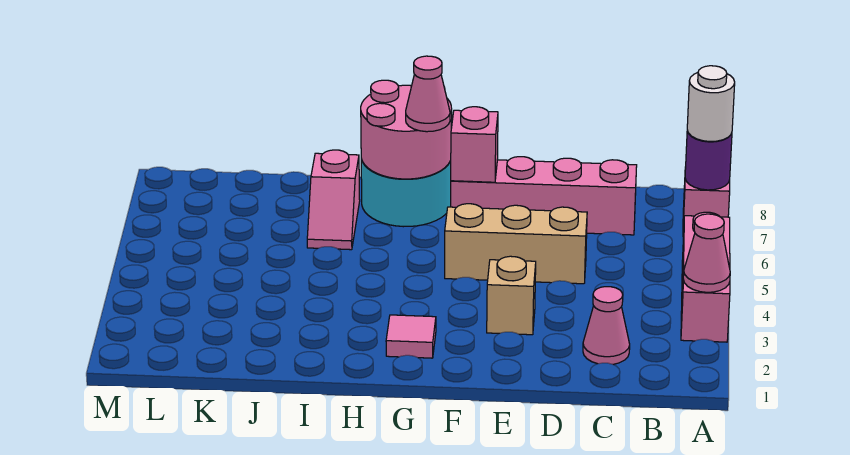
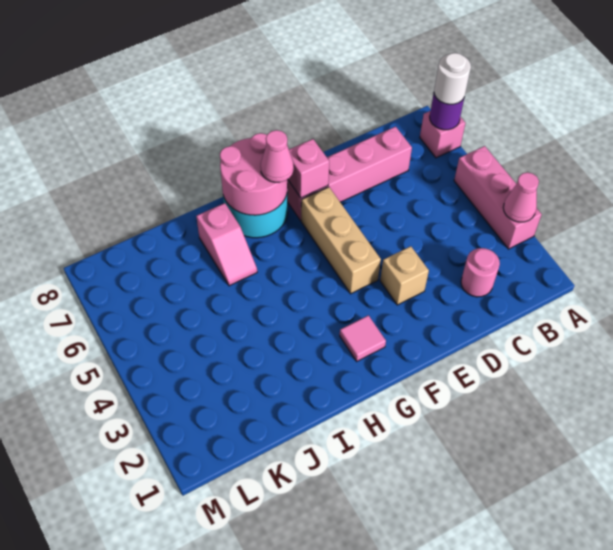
pink cone C2 level 1 -> pink round brick C2 level 1
tan brick D5:F5 level 1 -> tan brick F4:F6 level 1

